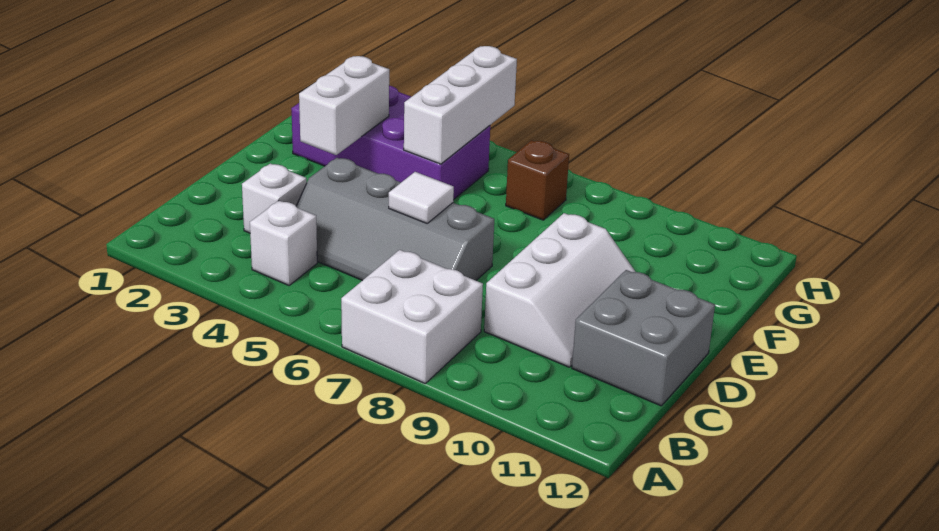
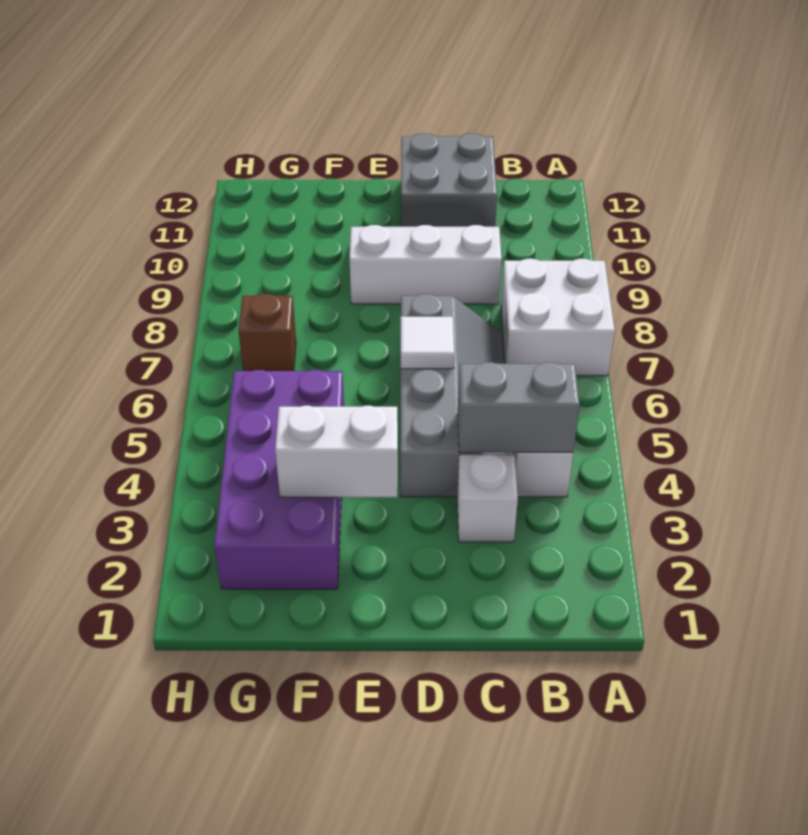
none -> grey brick B4:C4 level 2
white brick F5:H5 level 2 -> none

